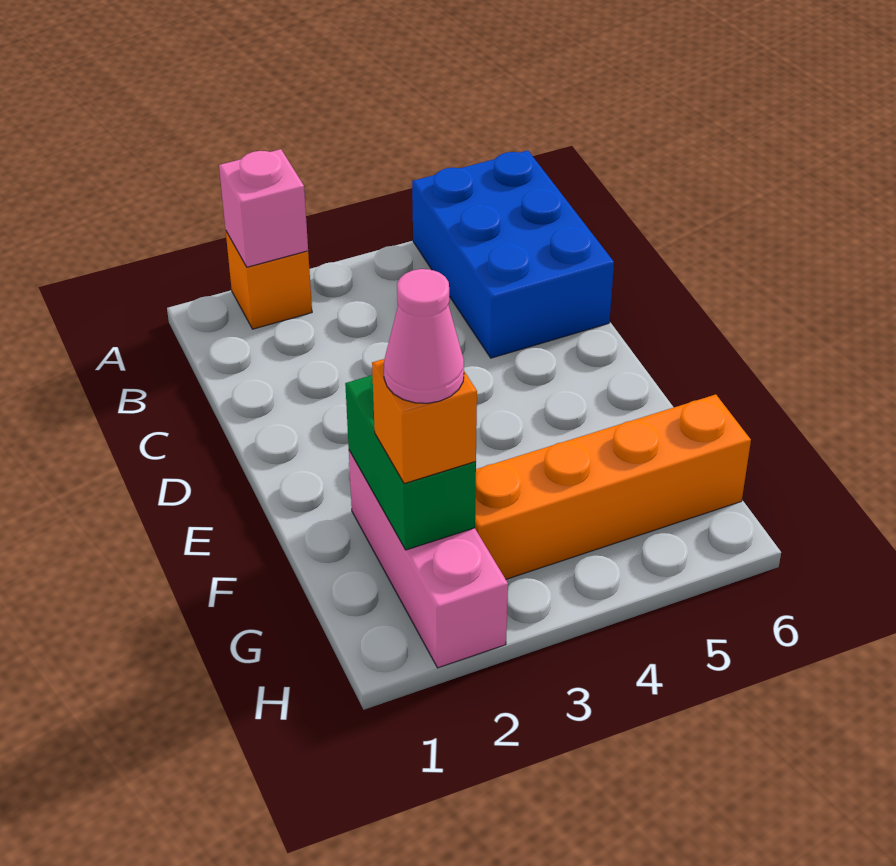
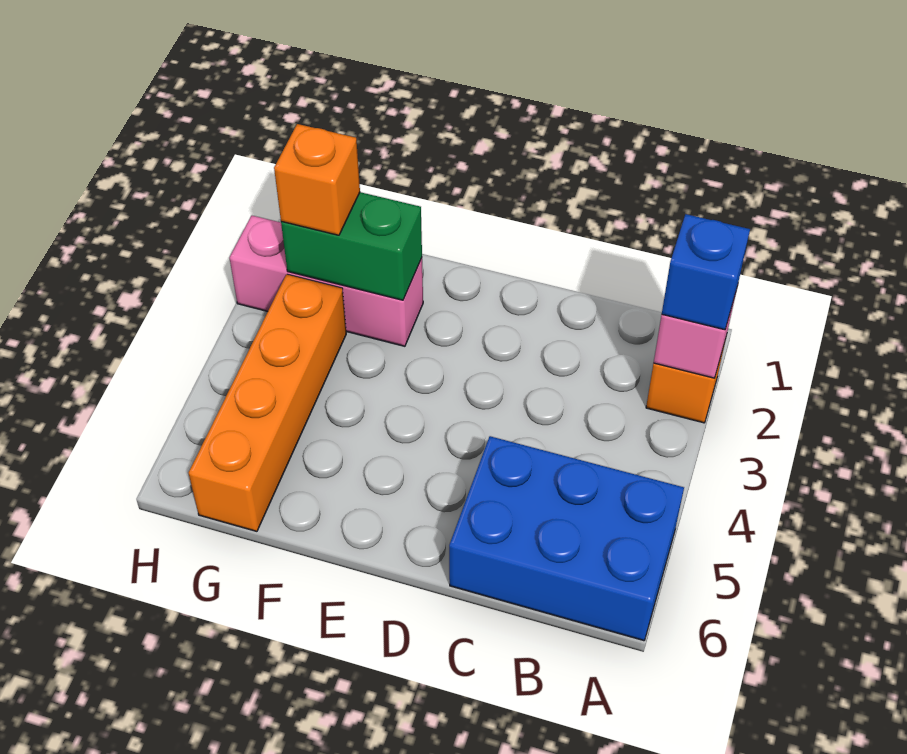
none -> blue brick A2 level 3
pink cone G2 level 4 -> none

